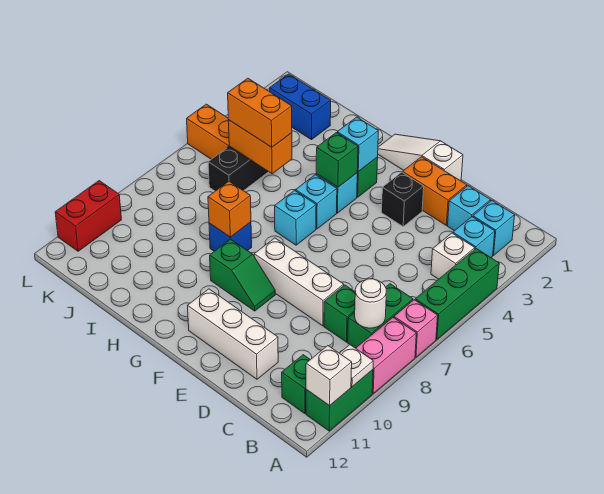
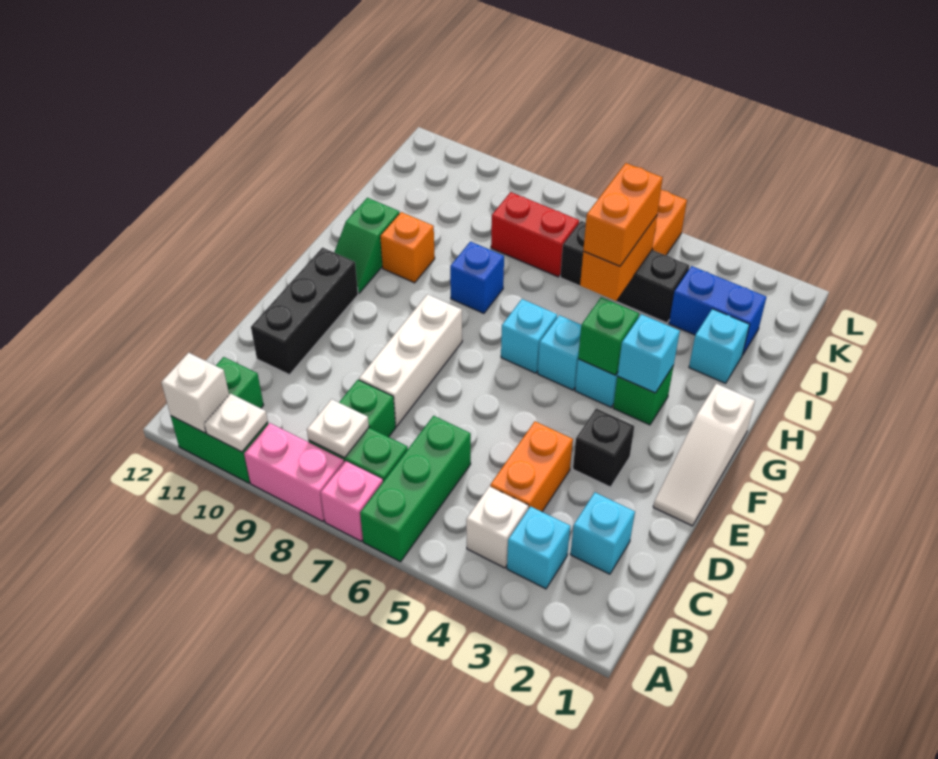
green brick A4:A6 level 1 -> green brick A6:C6 level 1
cyan brick B2 level 1 -> cyan brick I2 level 1
white round brick B8 level 2 -> white plate B8 level 2
orange brick D2:E2 level 1 -> orange brick C4:D4 level 1
white brick D11:F11 level 1 -> black brick D11:F11 level 1
white slope E1:G1 level 1 top E -> white slope E1:G1 level 1 top G
green slope F9:G9 level 1 top G -> green slope G11:H11 level 1 top H
orange brick H8 level 2 -> orange brick H10 level 1
blue brick J2:K2 level 1 -> blue brick J2:J3 level 1
red brick L10:L11 level 1 -> red brick J7:J8 level 1

